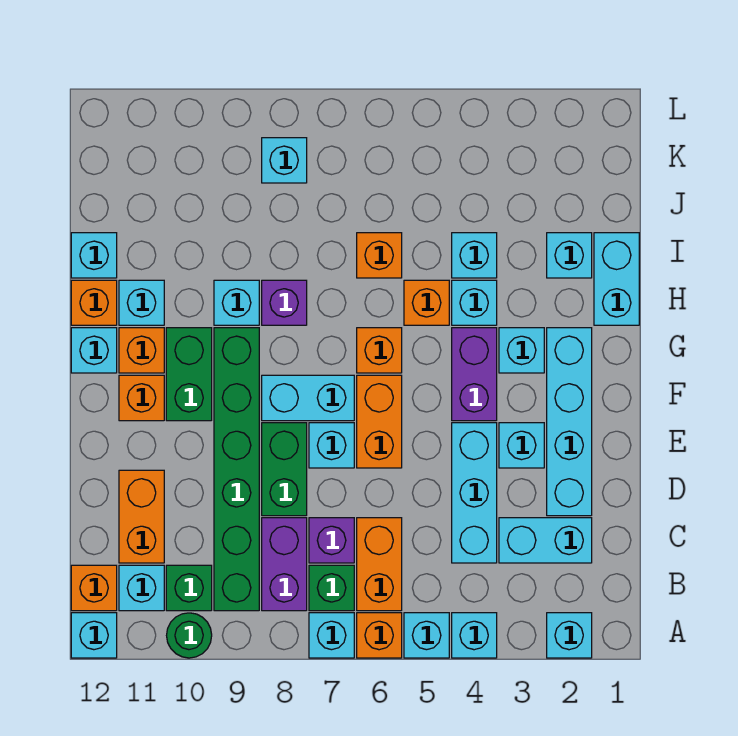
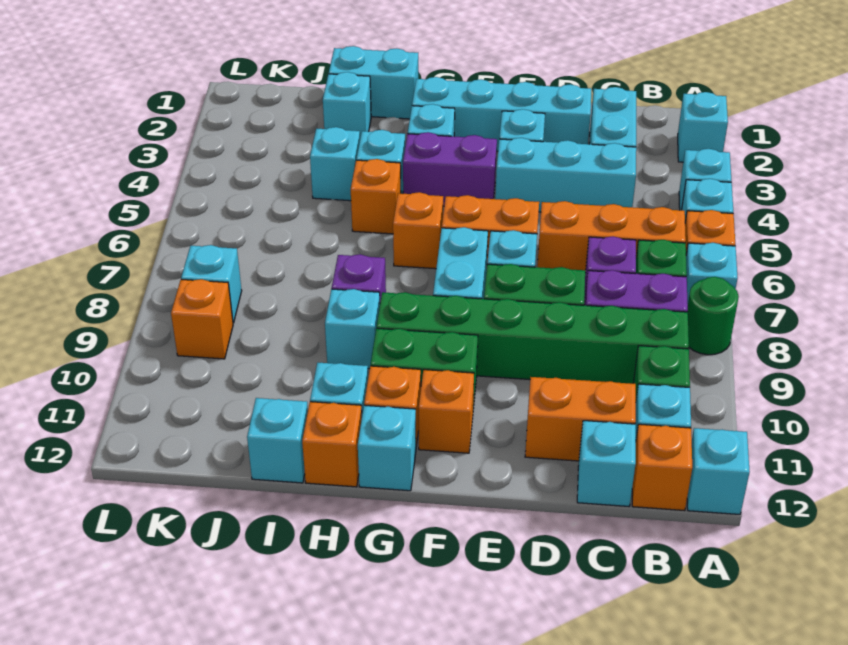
green round brick A10 level 1 -> green round brick A8 level 1
orange brick B6:C6 level 1 -> orange brick B6:D6 level 1
none -> cyan brick C12 level 1
orange brick I6 level 1 -> orange brick K9 level 1

